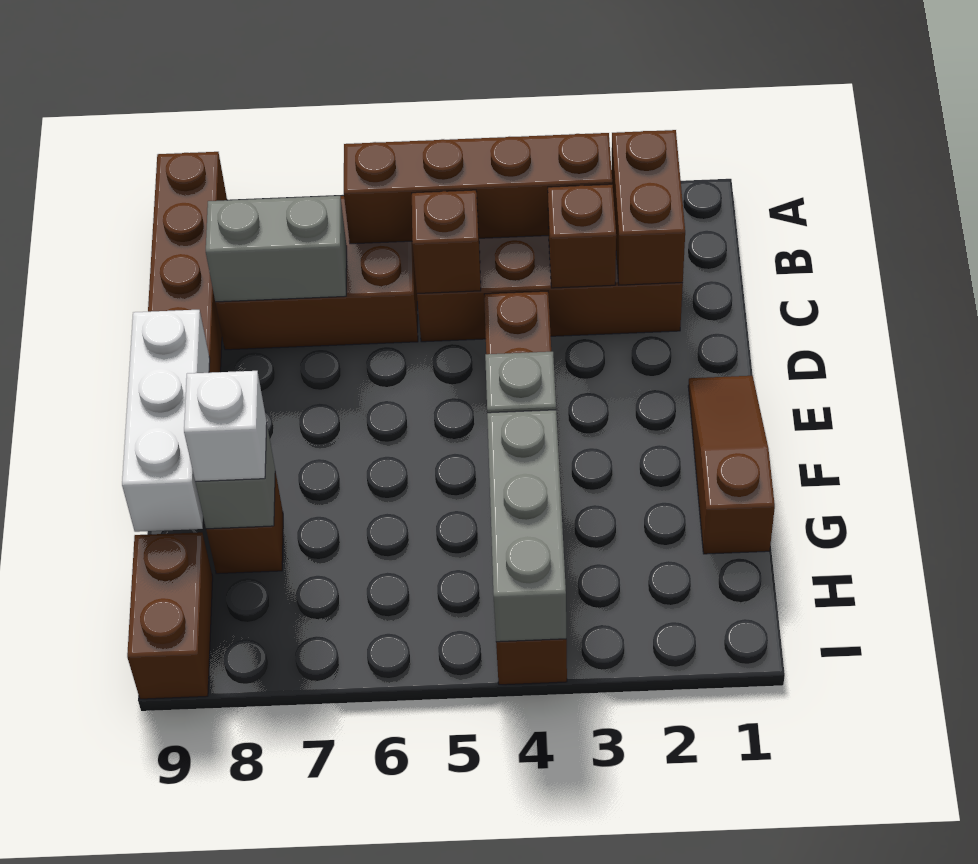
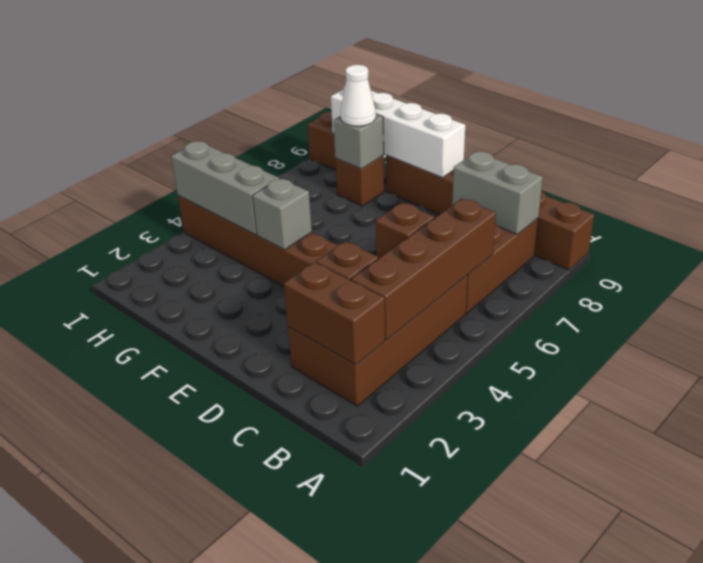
grey brick C7:C8 level 2 -> grey brick B8:C8 level 2
brown slope E1:G1 level 1 top G -> none
white brick E9:G9 level 2 -> white brick E9:H9 level 2
white brick G8 level 3 -> white cone G8 level 3

